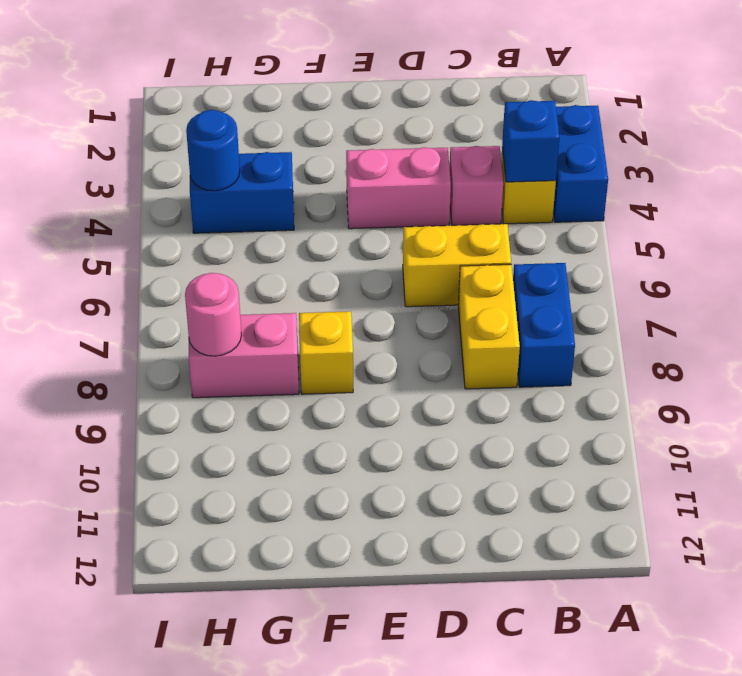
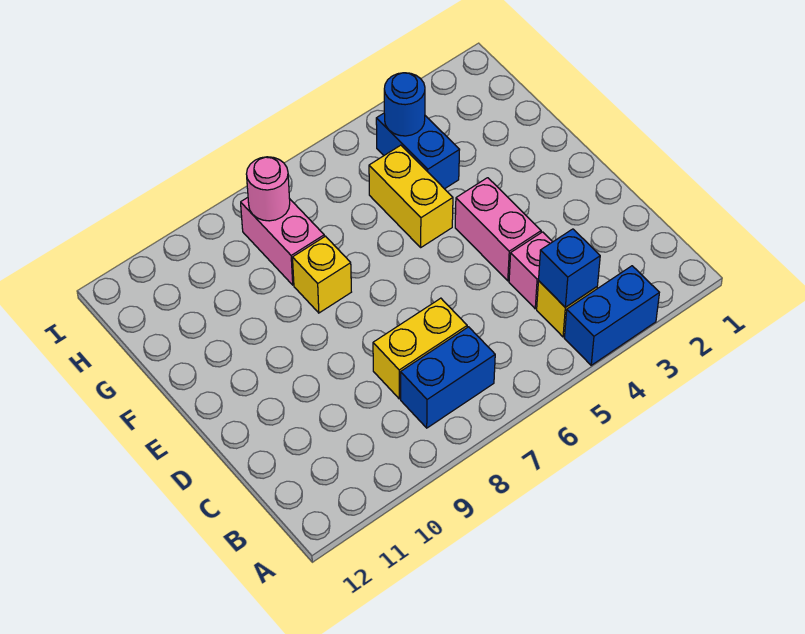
yellow brick C6:D6 level 1 -> yellow brick F5:G5 level 1

